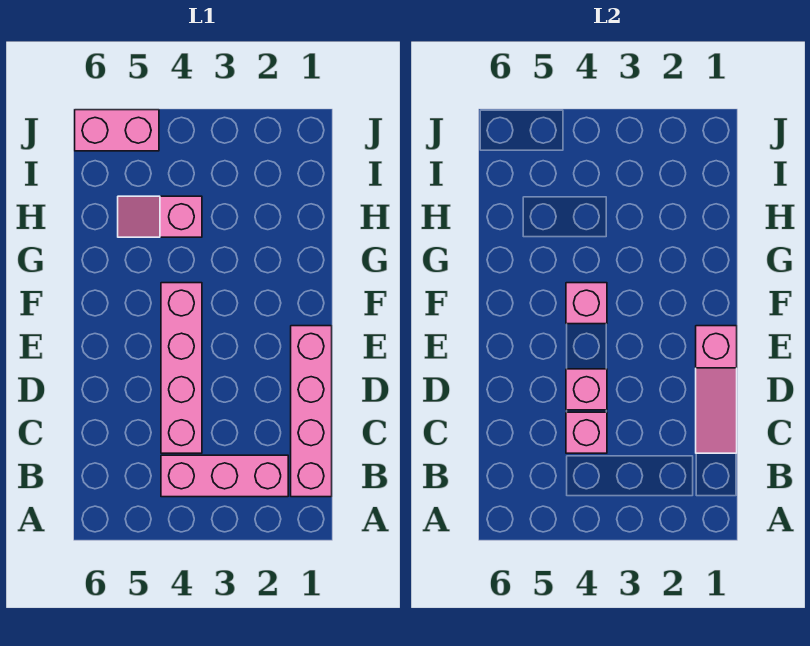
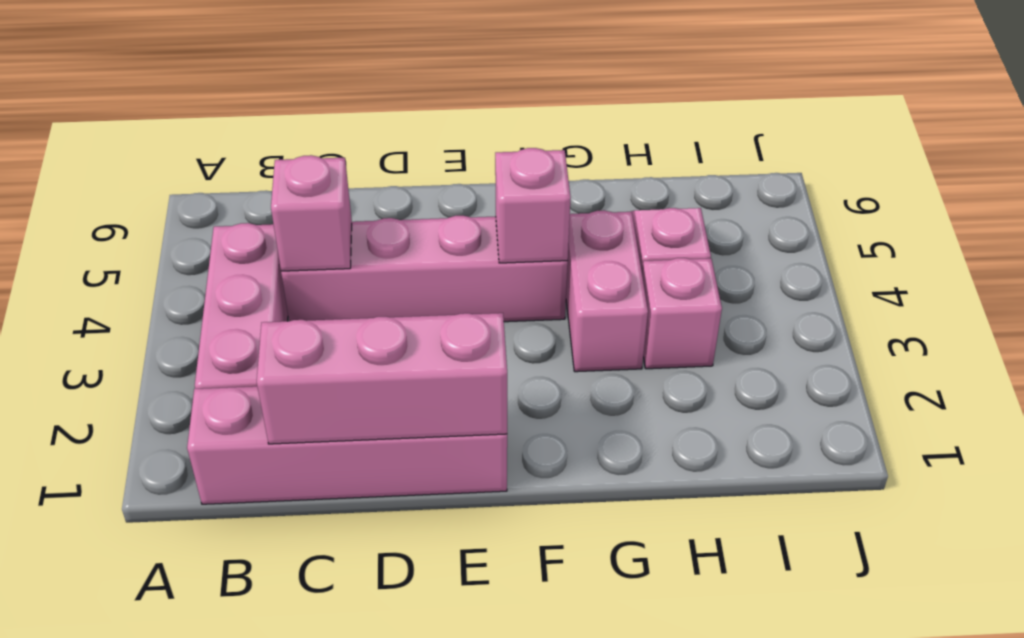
pink slope C1:E1 level 2 top E -> pink brick C1:E1 level 2
pink brick D4 level 2 -> pink brick H3 level 1
pink brick J5:J6 level 1 -> pink brick G3:G4 level 1

